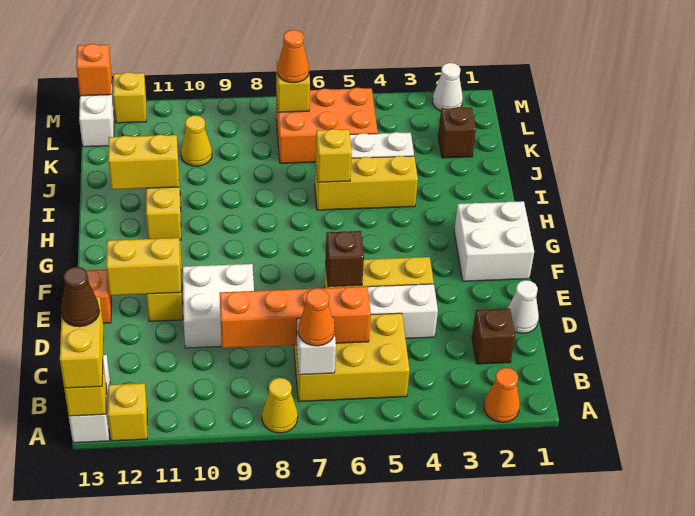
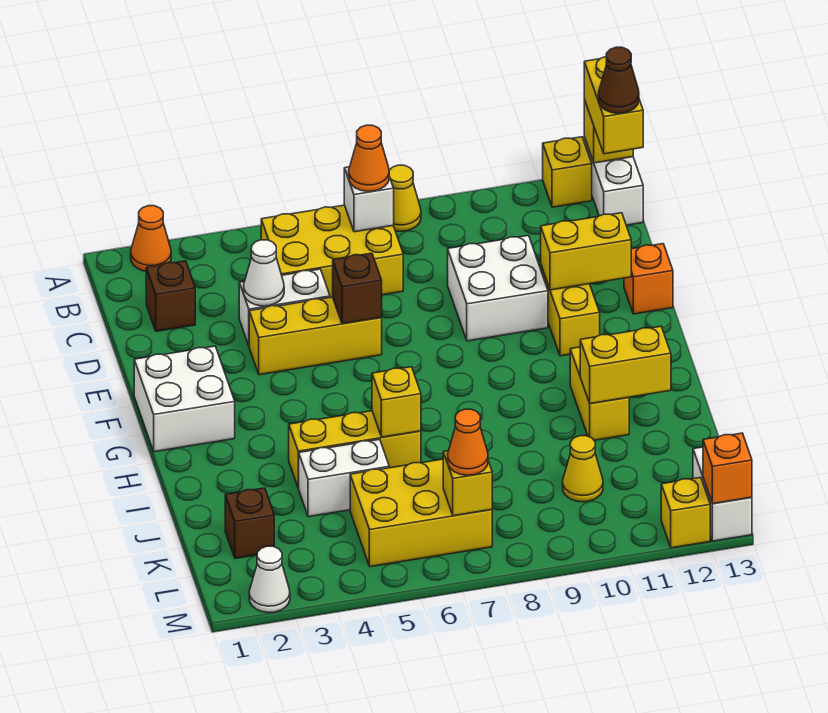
orange brick C6:C9 level 2 -> none
white cone D1 level 1 -> white cone D4 level 2
orange brick K5:L7 level 1 -> yellow brick K5:L7 level 1

